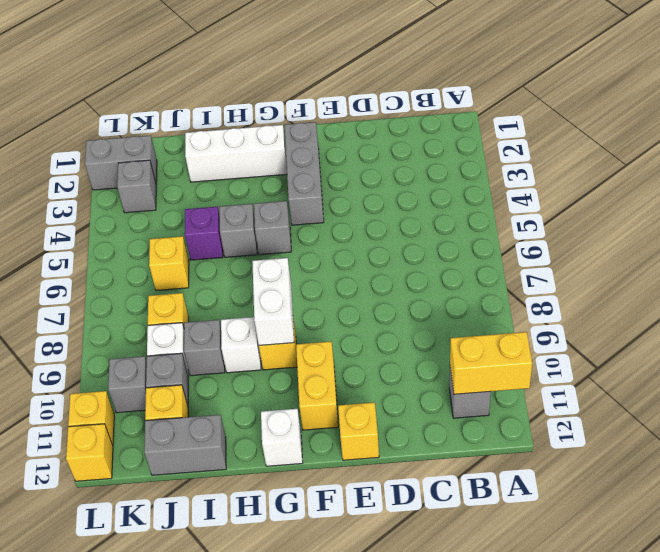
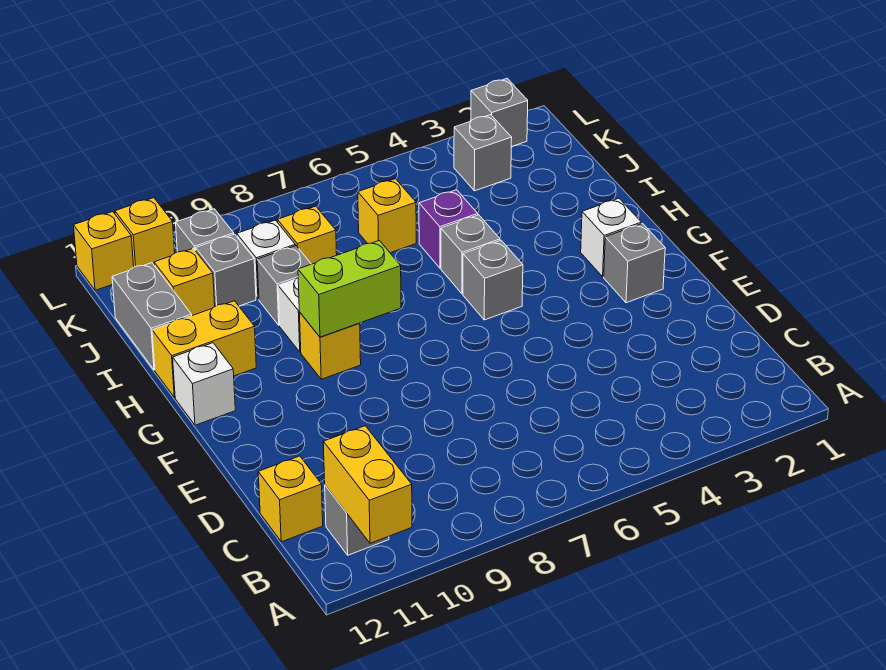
yellow brick E12 level 1 -> yellow brick C12 level 1
grey brick F2:F4 level 1 -> grey brick F2 level 1
yellow brick F10:F11 level 1 -> yellow brick H11:H12 level 1
white brick G2:I2 level 1 -> white brick G2 level 1
white brick G8:G9 level 2 -> lime brick G8:G9 level 2
grey brick K2:L2 level 1 -> grey brick L2 level 1

